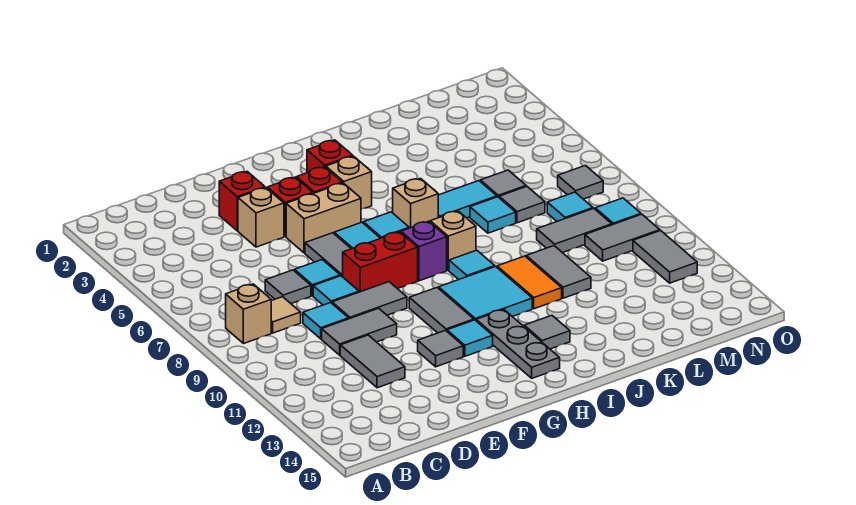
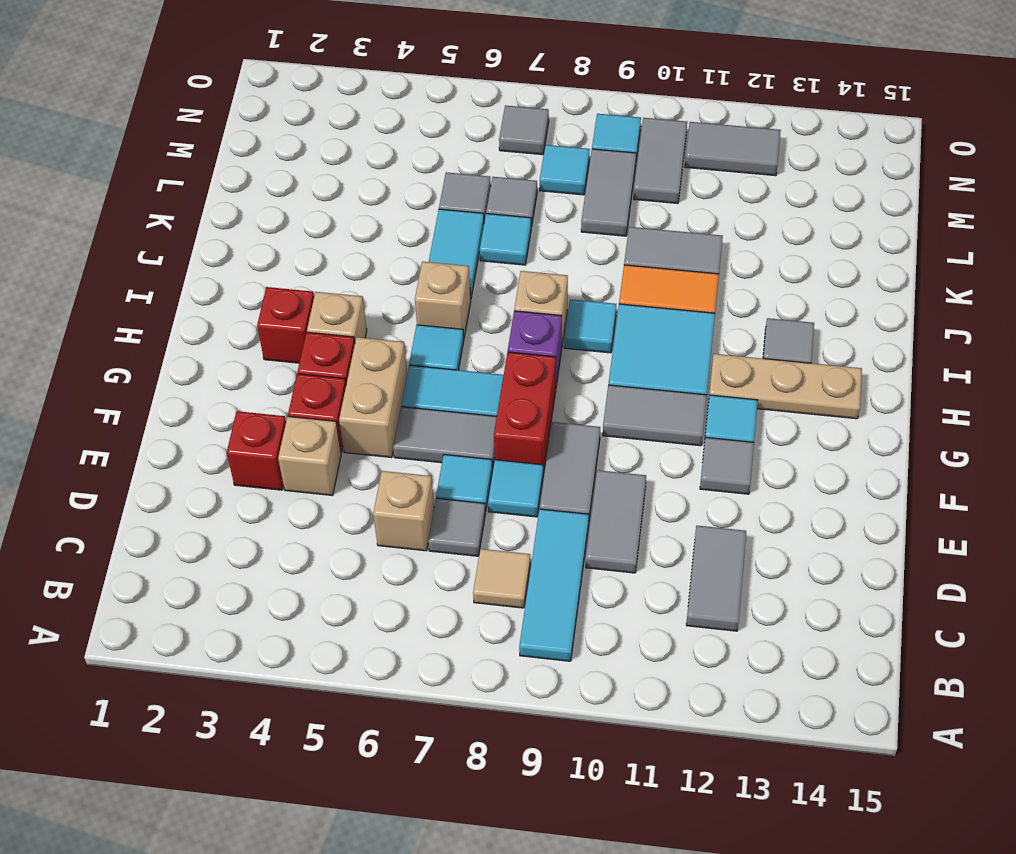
tan brick B8 level 1 -> tan brick D6 level 1
cyan tile D9 level 1 -> cyan tile B9:D9 level 1
grey tile D11:D12 level 1 -> grey tile C12:D12 level 1
grey plate H12:H14 level 1 -> tan plate H12:H14 level 1

